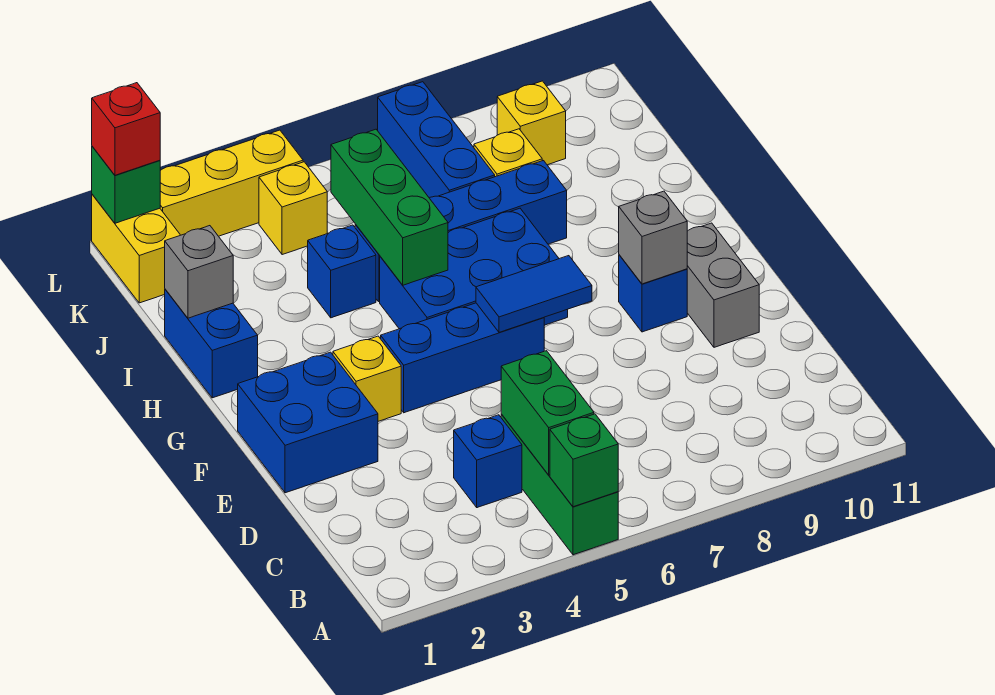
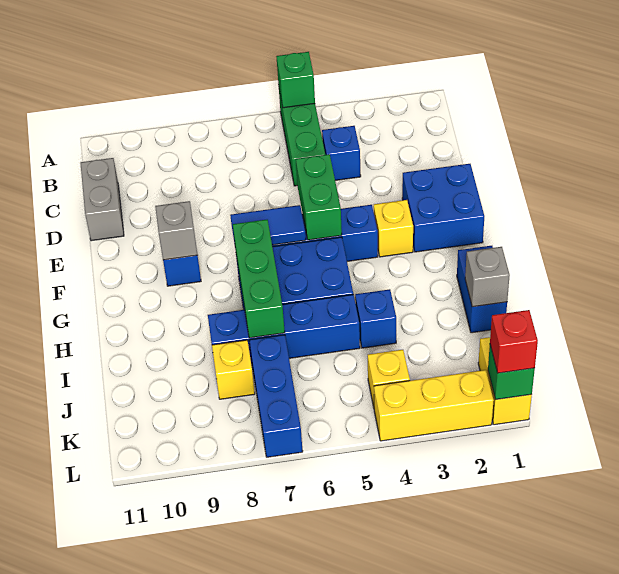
green brick B5:C5 level 2 -> green brick E5:F5 level 2
grey brick E10:F10 level 1 -> grey brick C11:D11 level 1
green brick H5:J5 level 2 -> green brick G7:I7 level 2
yellow brick K9 level 1 -> none

